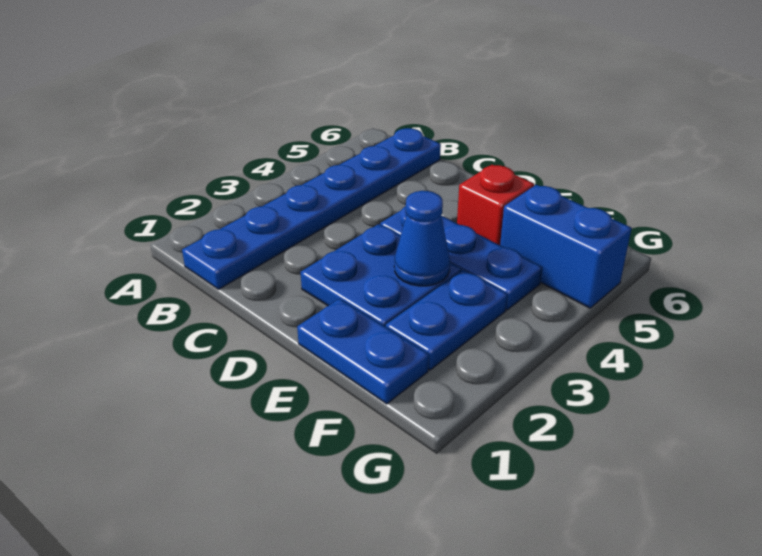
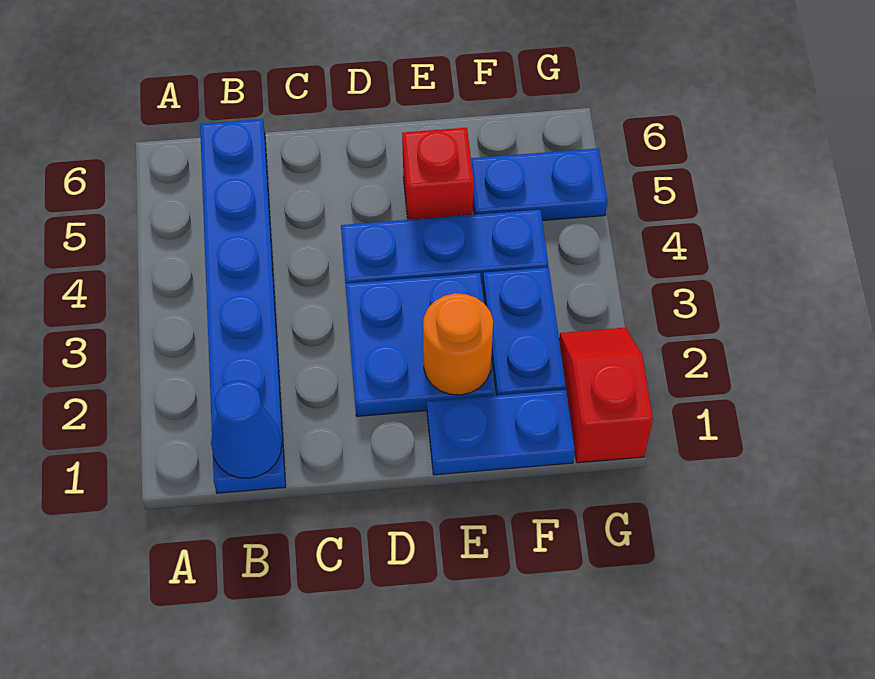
none -> orange round brick E2 level 2
blue cone E3 level 2 -> blue cone B1 level 2
blue brick F5:G5 level 1 -> blue plate F5:G5 level 1
none -> red slope G1:G2 level 1 top 1

